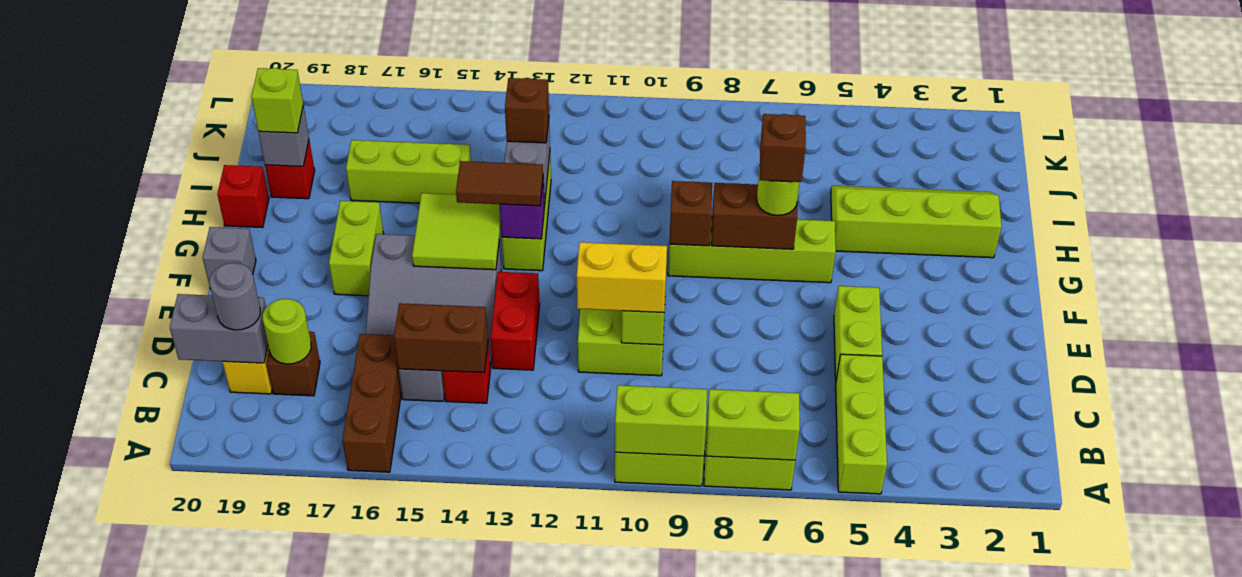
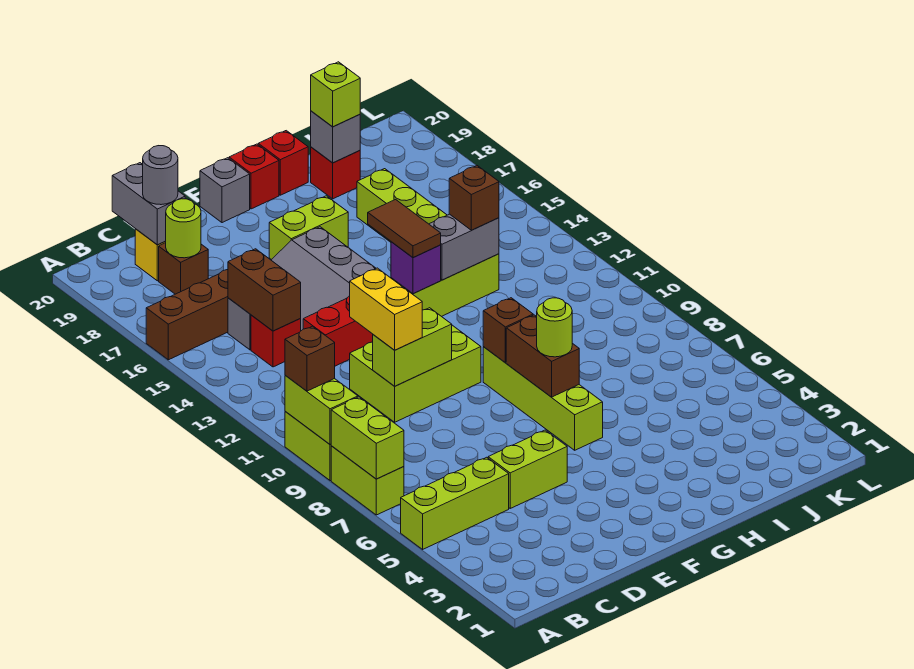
lime tile F14:G15 level 2 -> none
brown brick G7 level 4 -> brown brick A10 level 3
none -> red brick G20 level 1
lime slope H2:I5 level 1 top H -> none

